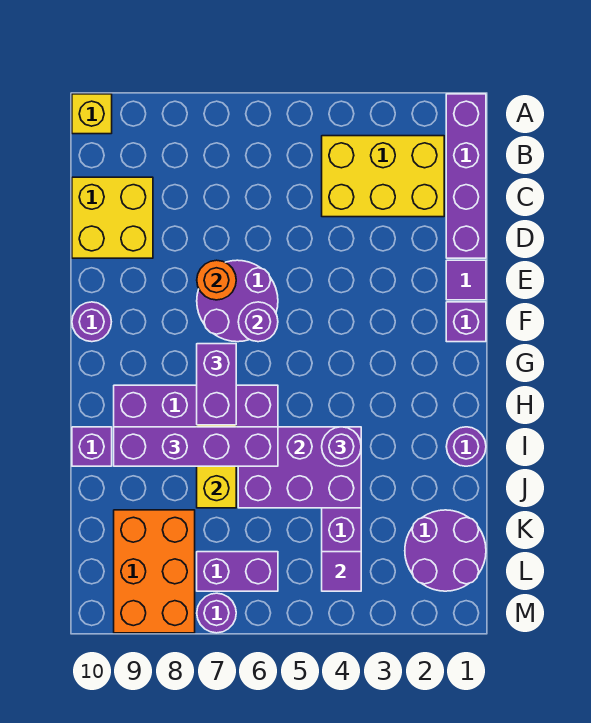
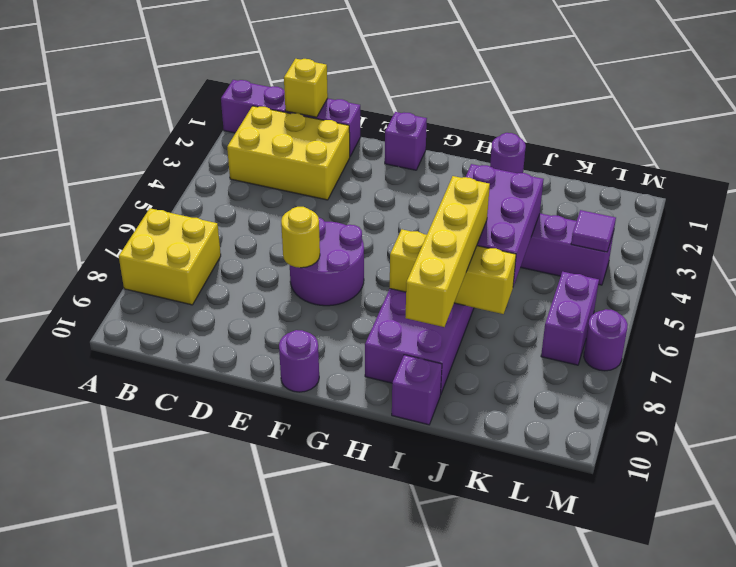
yellow brick A10 level 1 -> yellow brick C1 level 2
yellow brick B2:C4 level 1 -> yellow brick B2:D3 level 1
yellow brick C9:D10 level 1 -> yellow brick A7:B8 level 1
purple tile E1 level 1 -> none
orange round brick E7 level 2 -> yellow round brick E7 level 2
purple round brick F6 level 2 -> none
purple brick G7:H7 level 3 -> none
purple round brick I4 level 3 -> none
purple brick I6:I9 level 3 -> yellow brick I6:I9 level 3
purple round brick K1:L2 level 1 -> none
orange brick K8:M9 level 1 -> none

